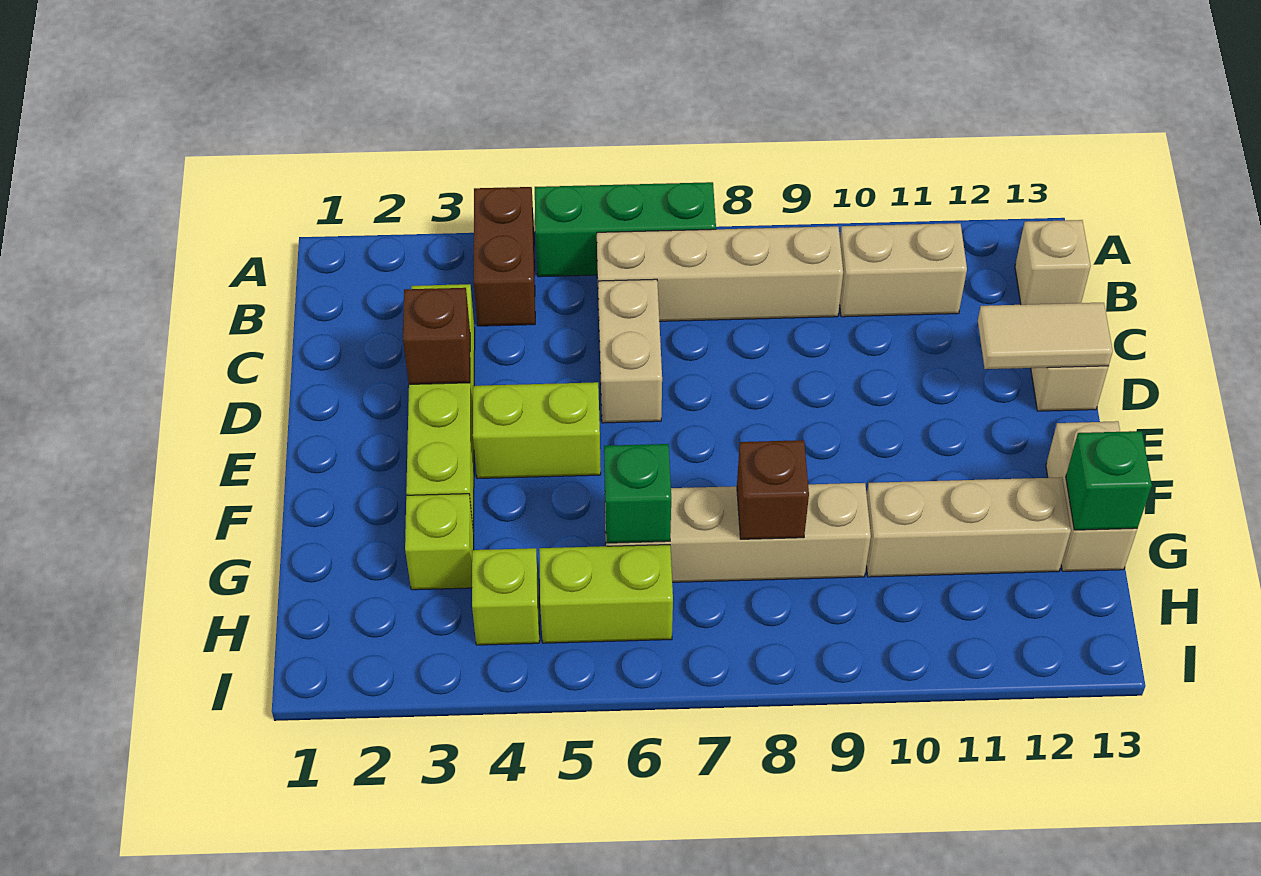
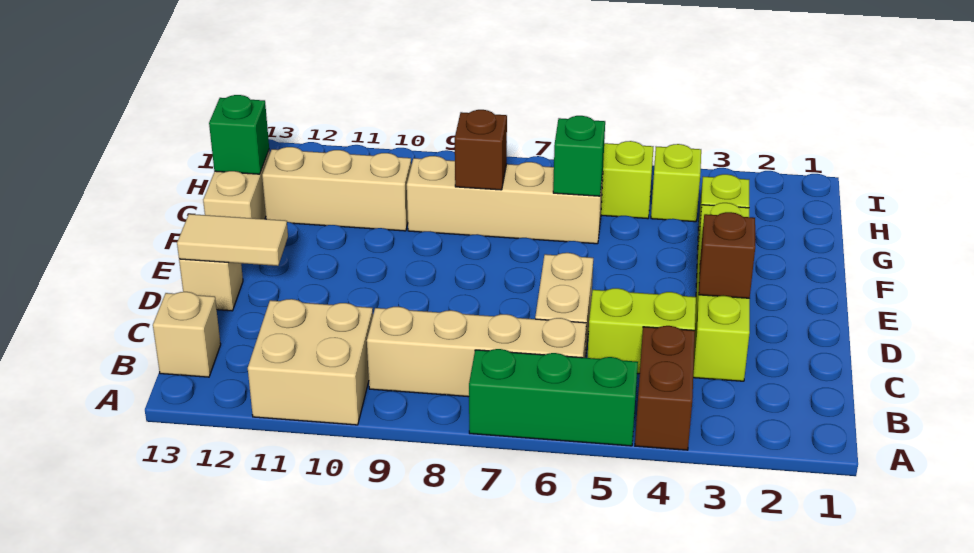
tan brick B10:B11 level 1 -> tan brick A10:B11 level 1
lime brick E4:E5 level 1 -> lime brick C4:C5 level 1

